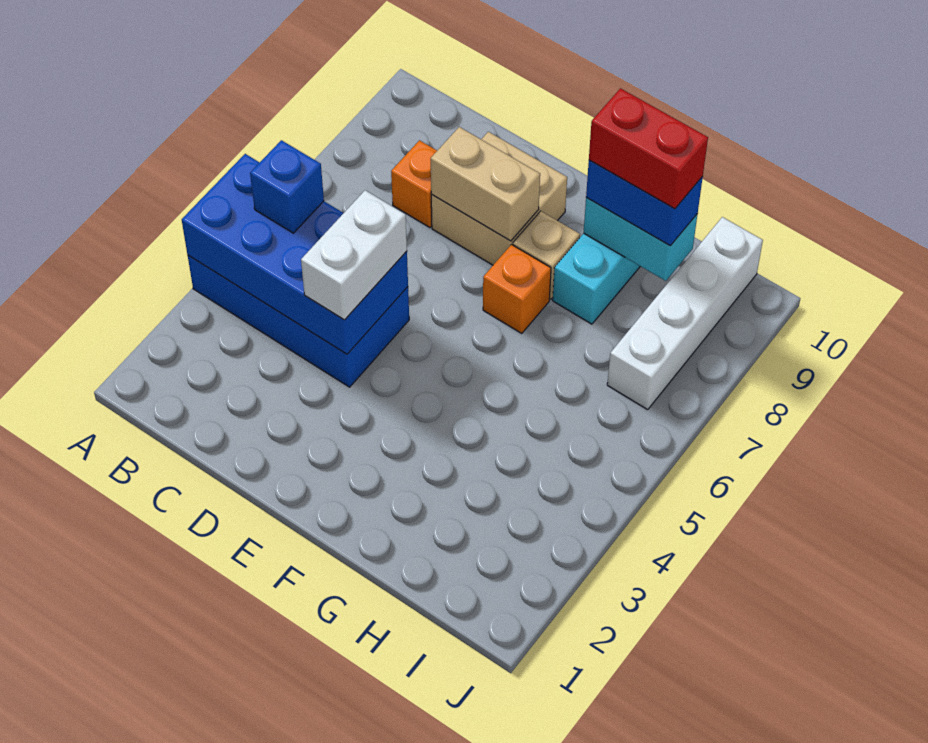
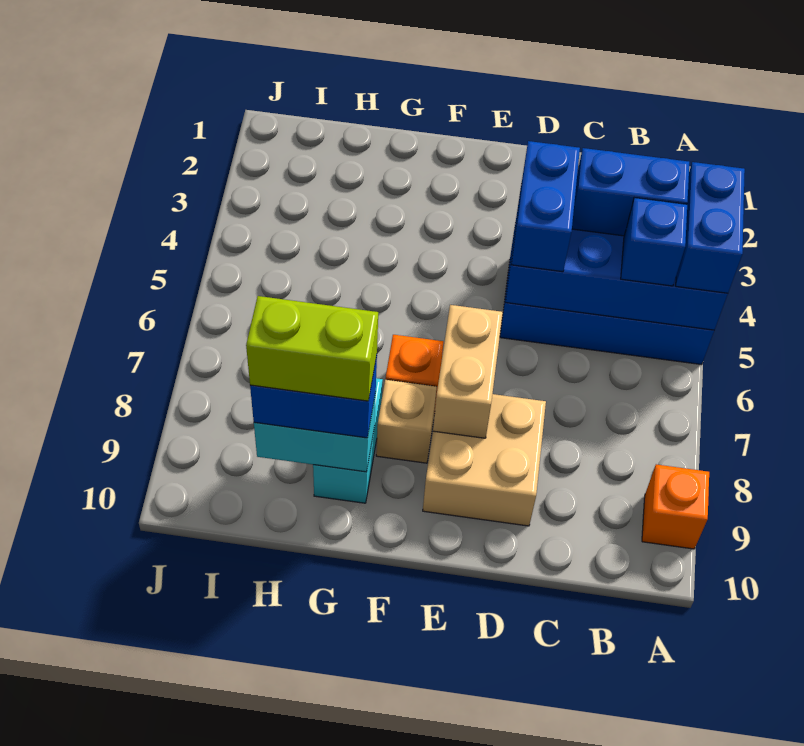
none -> blue brick A4:A5 level 3
none -> blue brick B4:C4 level 3
orange brick C8 level 1 -> orange brick A9 level 1
white brick D4:D5 level 3 -> blue brick D4:D5 level 3
tan brick D8:E8 level 2 -> tan brick E7:E8 level 2
red brick G9:H9 level 4 -> lime brick G9:H9 level 4
white brick I7:I10 level 1 -> none

